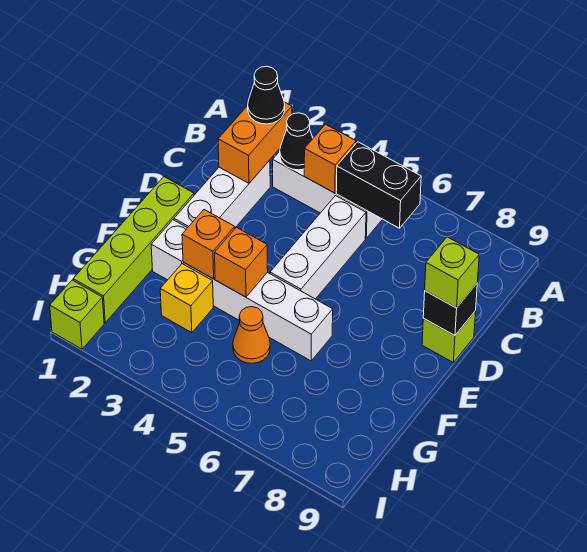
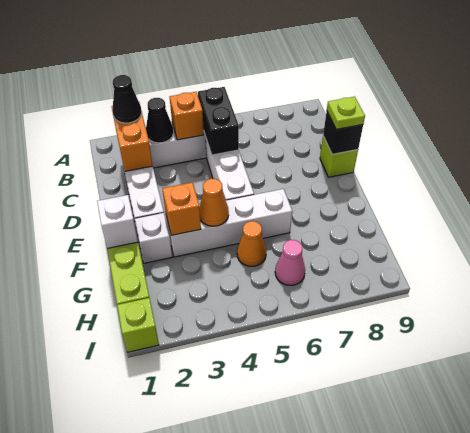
black brick B5:B6 level 2 -> black brick B5:C5 level 2
lime brick D9 level 3 -> lime plate D9 level 3
none -> white brick F1 level 2
orange brick F4 level 2 -> orange cone F4 level 2
yellow brick G3 level 1 -> none
none -> pink cone H6 level 1

